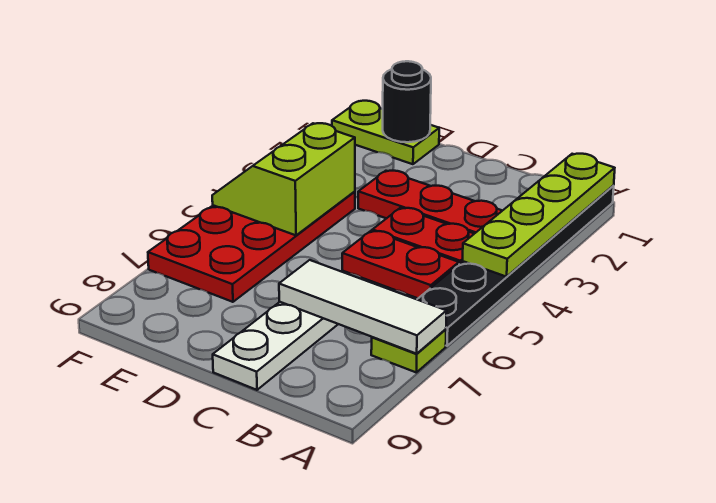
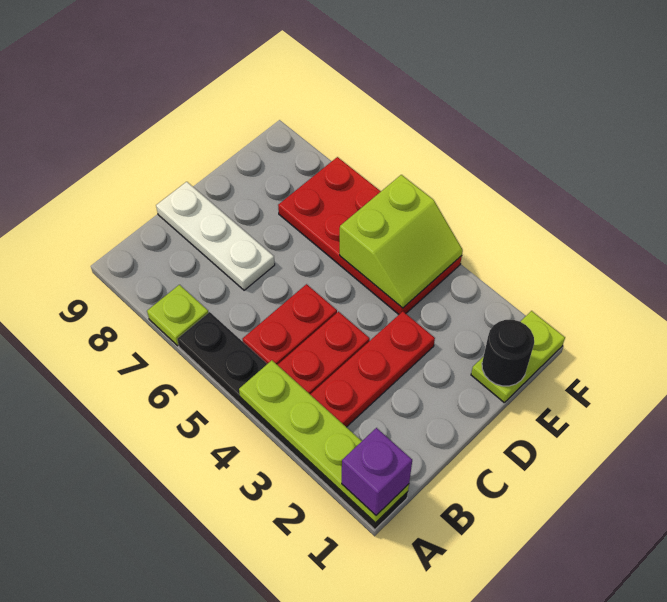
none -> purple brick A1 level 3
white tile A7:C7 level 2 -> none
lime slope E4:F5 level 2 top E -> lime slope E4:F5 level 2 top 5

